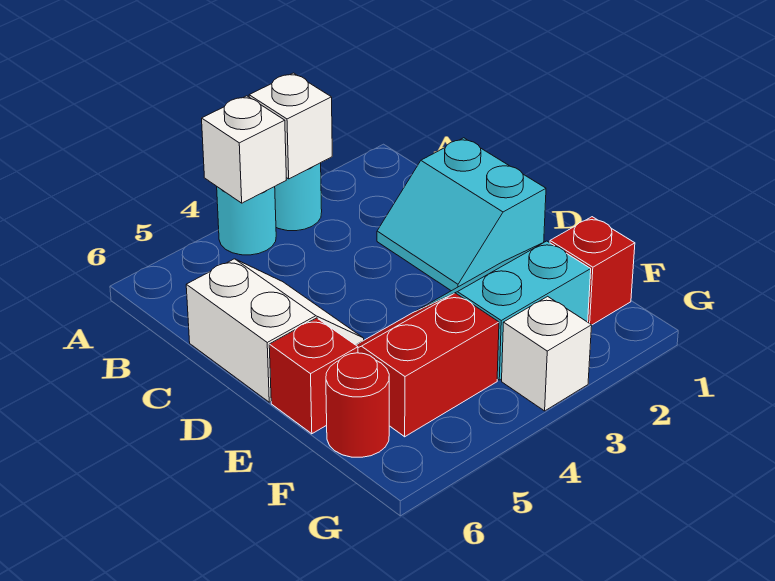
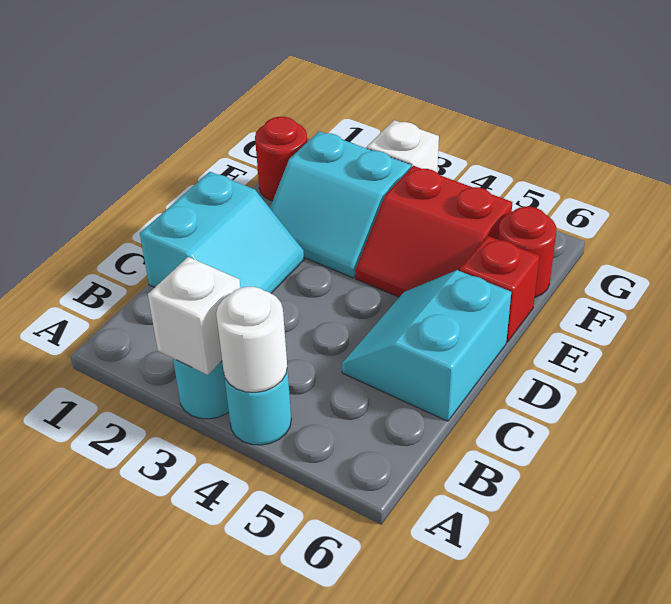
white brick A4 level 2 -> white round brick A4 level 2
white slope C5:D6 level 1 top 6 -> cyan slope C5:D6 level 1 top 6
red brick F1 level 1 -> red round brick F1 level 1

